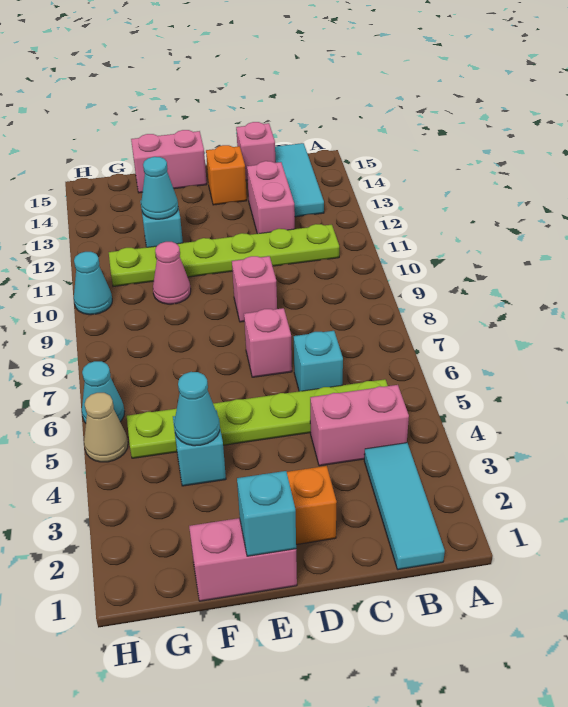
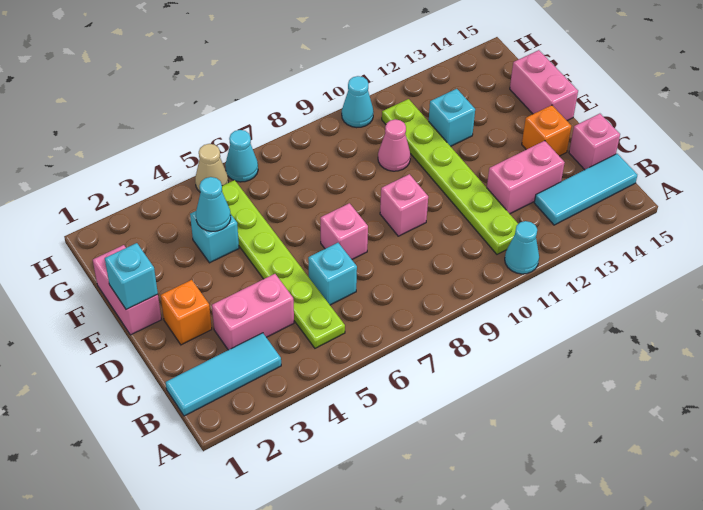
pink brick B4:C4 level 1 -> pink brick C3:C4 level 1
cyan cone F12 level 2 -> cyan cone A11 level 1

